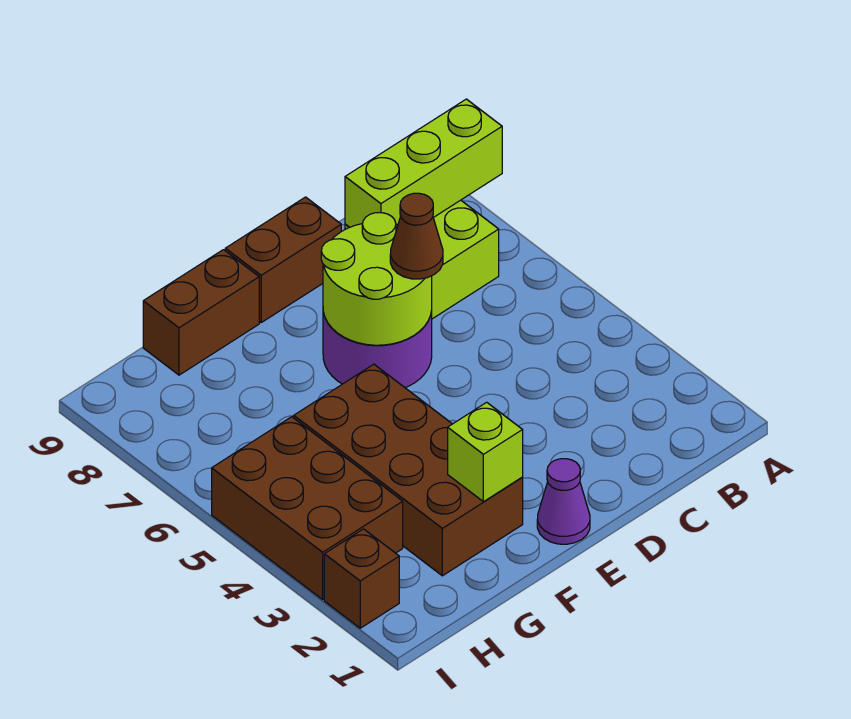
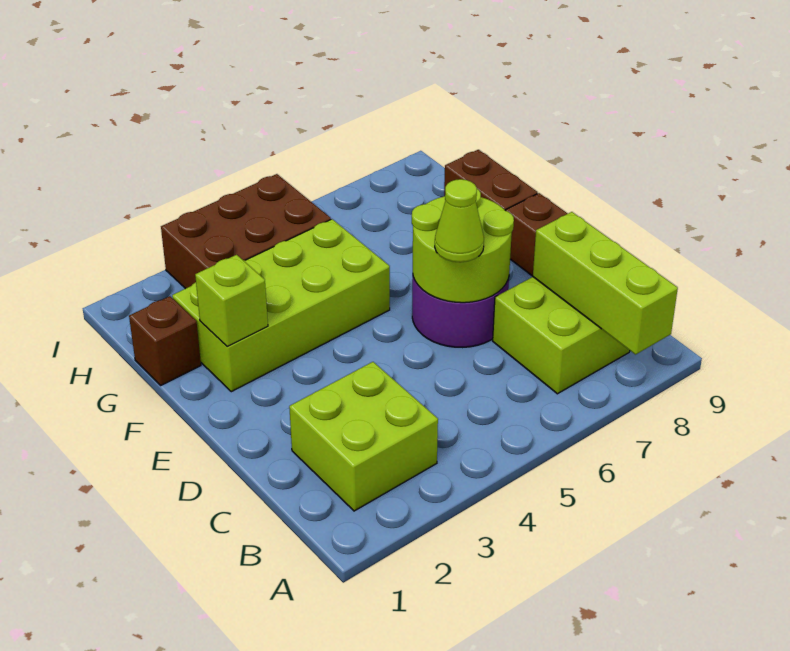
none -> lime brick B2:C3 level 1
brown cone D6 level 3 -> lime cone D6 level 3
purple cone E1 level 1 -> none
brown brick F2:G5 level 1 -> lime brick F2:G5 level 1
brown brick I2 level 1 -> brown brick G1 level 1

